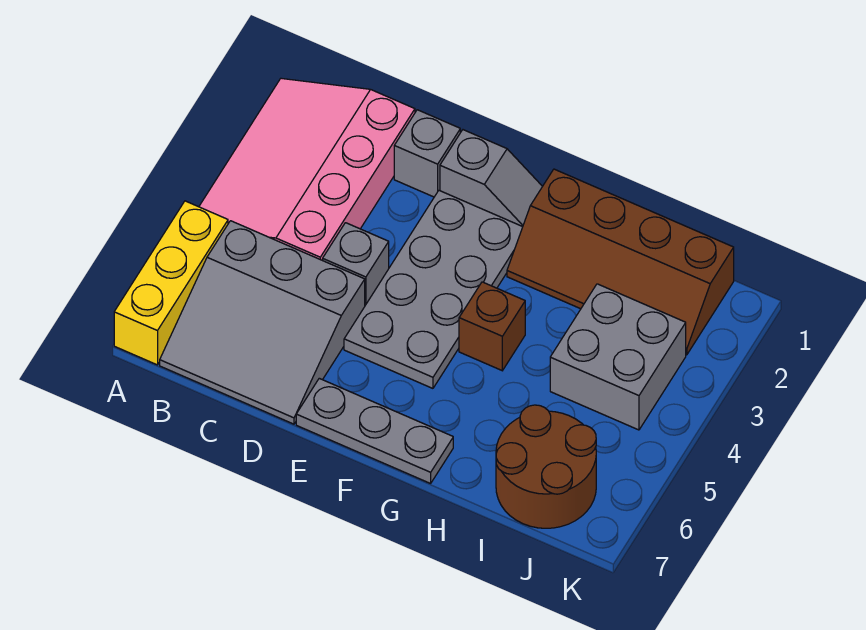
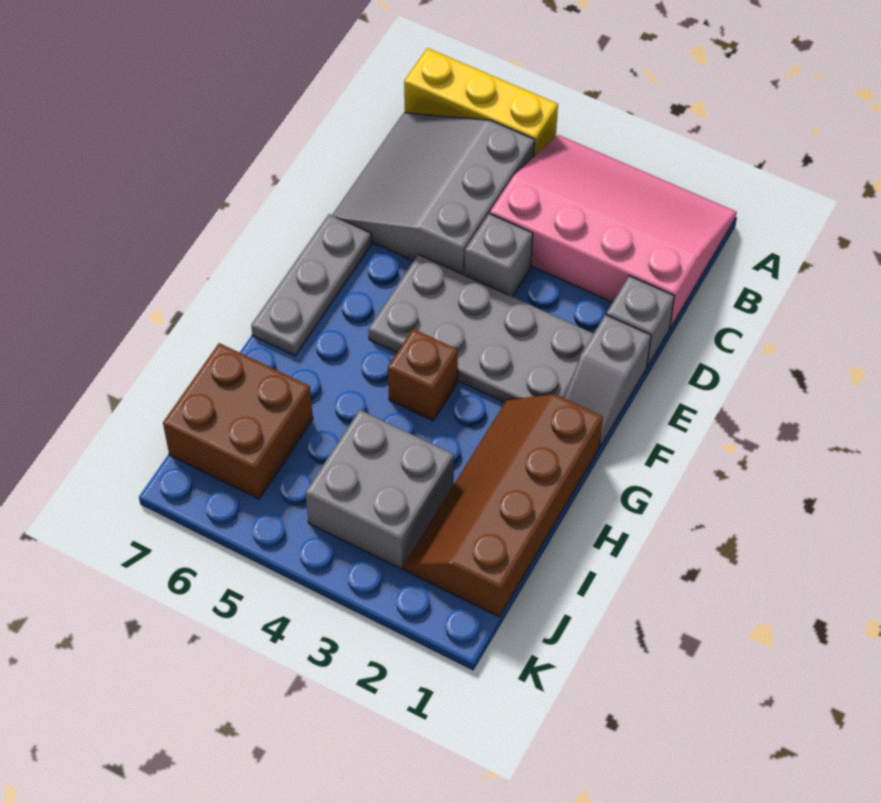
brown round brick I6:J7 level 1 -> brown brick I6:J7 level 1

